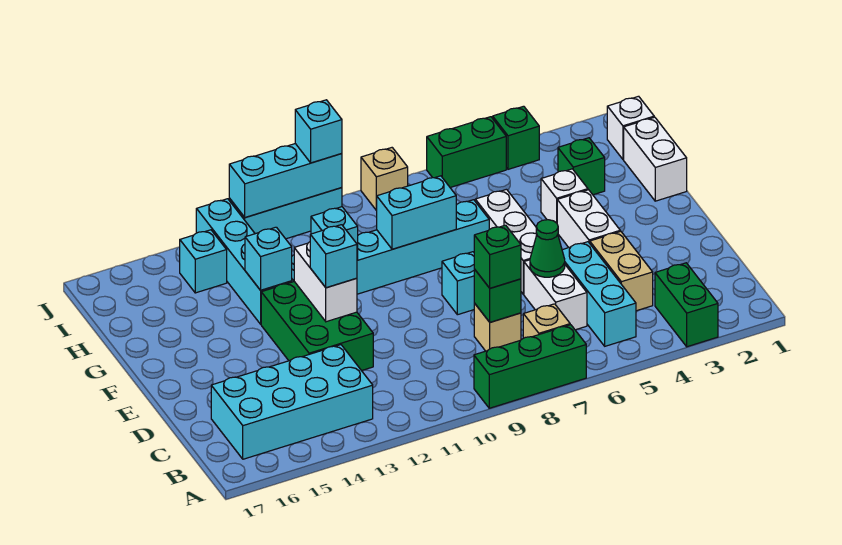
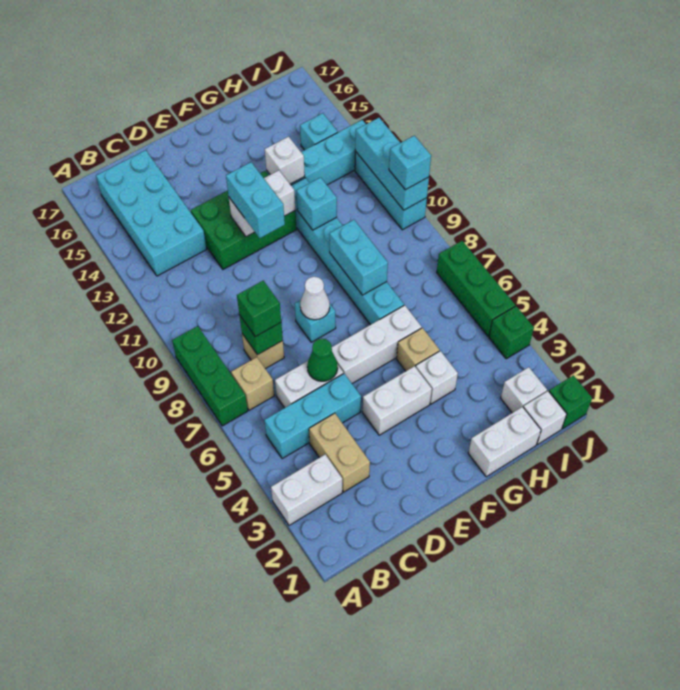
green brick A3:B3 level 1 -> white brick A3:B3 level 1
tan brick C4:D4 level 1 -> tan brick C3:C4 level 1
none -> white cone E8 level 2
cyan brick E12 level 3 -> cyan brick E11:E12 level 3
cyan brick G13 level 2 -> white brick G13 level 2
green brick H3 level 1 -> green brick J1 level 1
none -> white brick I2 level 1
green brick J5:J6 level 1 -> green brick J5:J7 level 1
tan brick J8 level 1 -> tan brick G5 level 1

